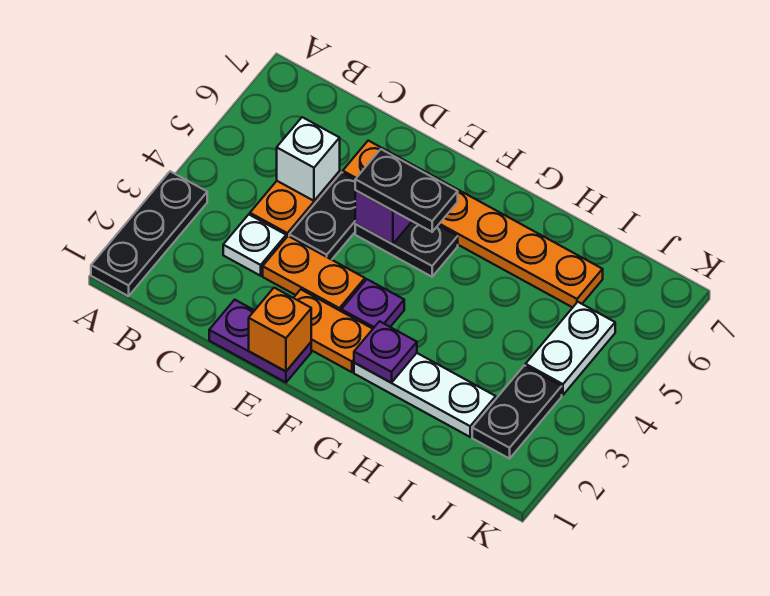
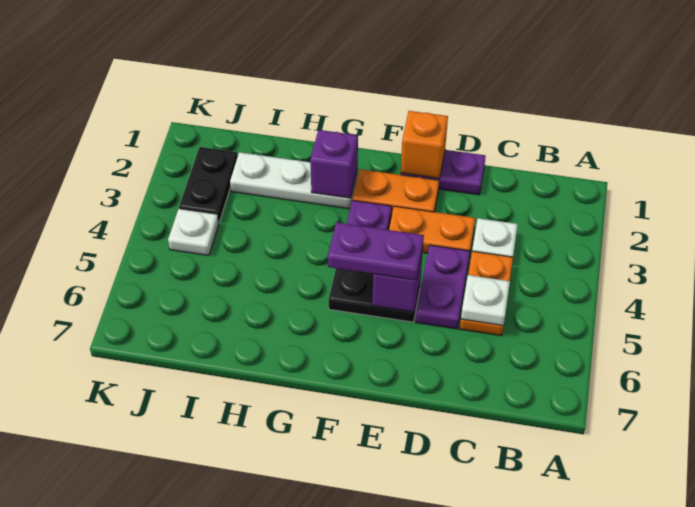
black plate A1:A3 level 1 -> none
white brick C5 level 2 -> white plate C5 level 2
black plate D4:D5 level 1 -> purple plate D4:D5 level 1
orange plate D6:I6 level 1 -> none
black plate E5:F5 level 3 -> purple plate E5:F5 level 3
purple plate G2 level 2 -> purple brick G2 level 2
white plate J4:J5 level 1 -> white plate J4 level 1

